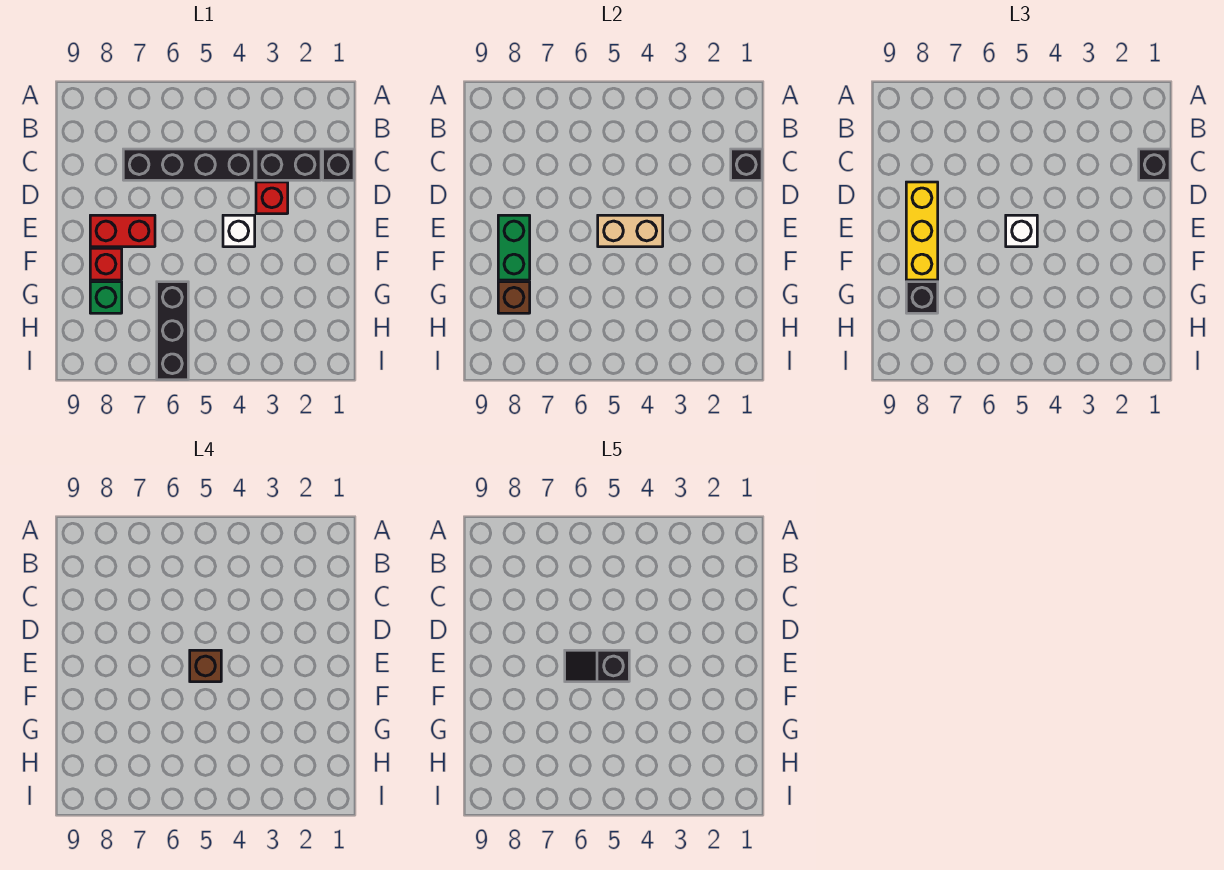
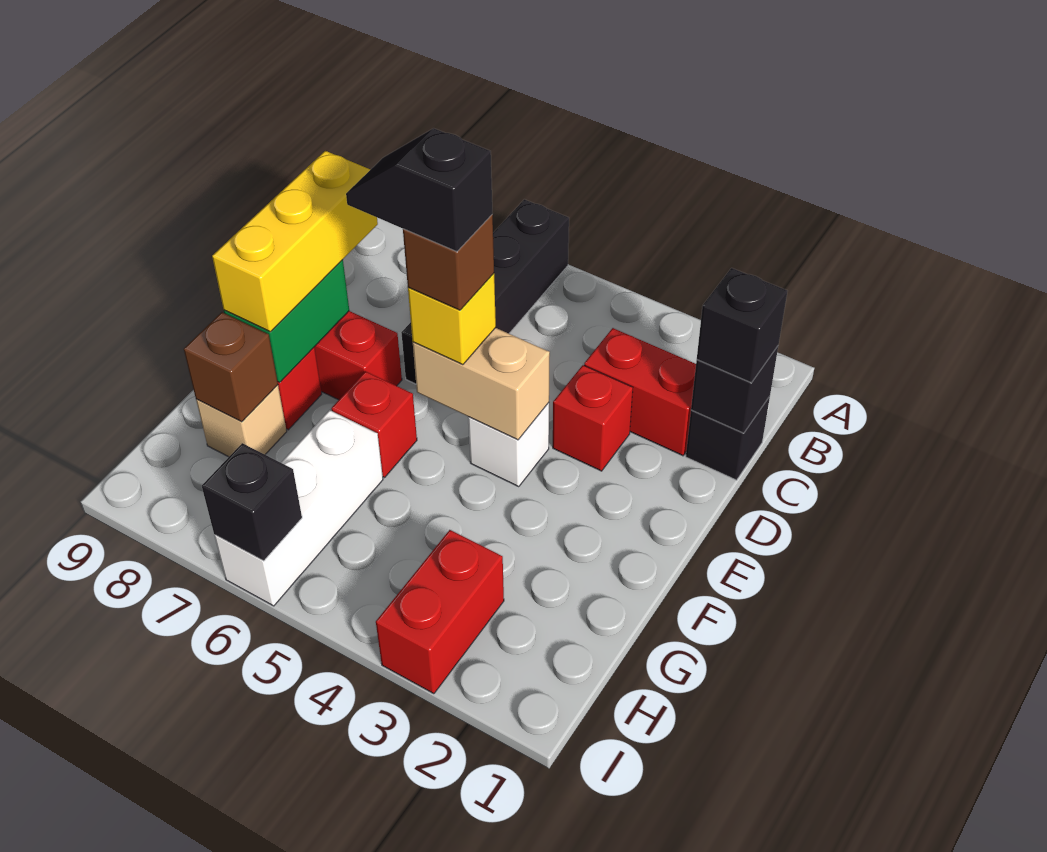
black brick C2:C3 level 1 -> red brick C2:C3 level 1
black brick C4:C7 level 1 -> black brick A6:D6 level 1
white brick E5 level 3 -> yellow brick E5 level 3
none -> red brick F6 level 1
black brick G6:I6 level 1 -> white brick G6:I6 level 1
green brick G8 level 1 -> tan brick G8 level 1
black brick G8 level 3 -> black brick I6 level 2
none -> red brick H3:I3 level 1

